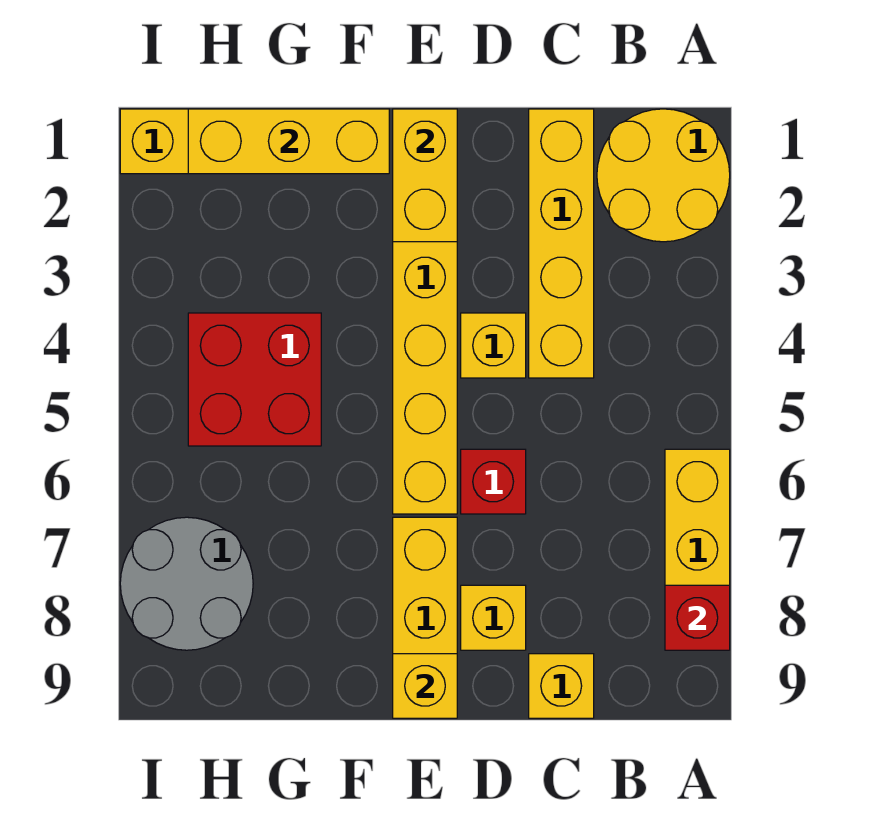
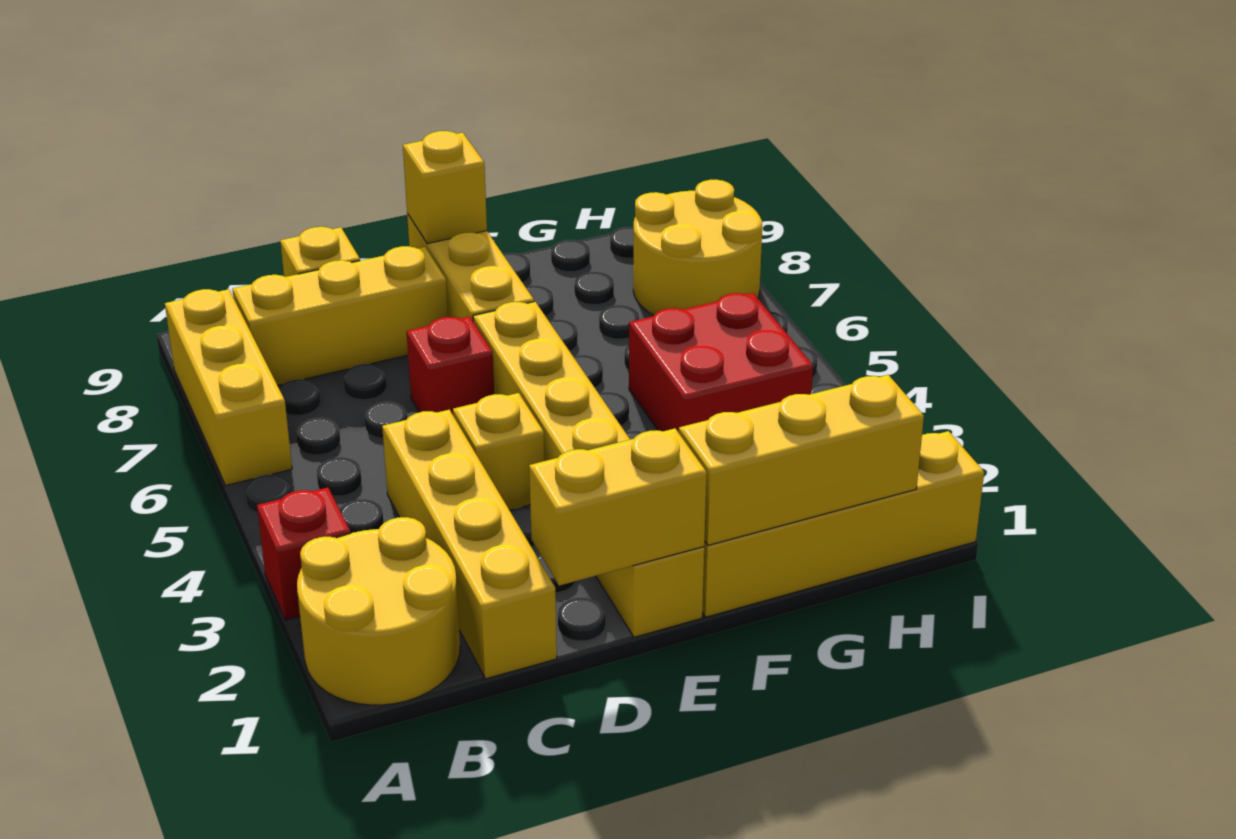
red brick A8 level 2 -> red brick A3 level 1
yellow brick D8 level 1 -> yellow brick B8:D8 level 1
yellow brick E1:E2 level 2 -> yellow brick D1:E1 level 2
grey round brick H7:I8 level 1 -> yellow round brick H7:I8 level 1

